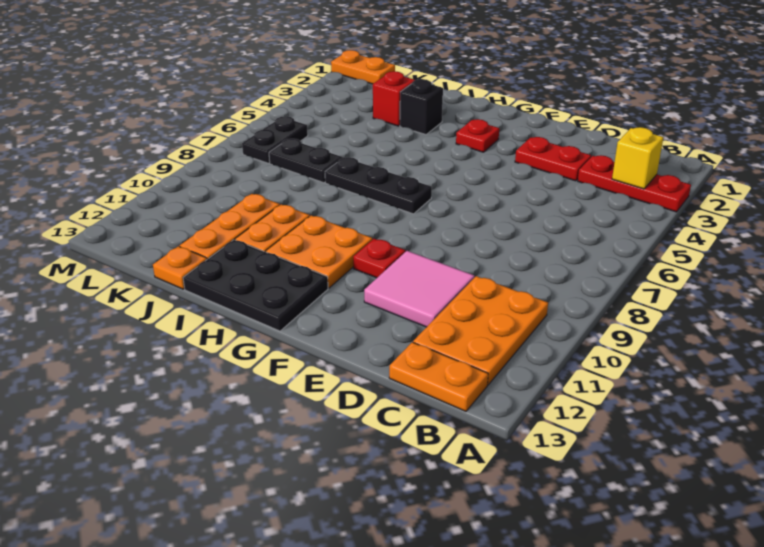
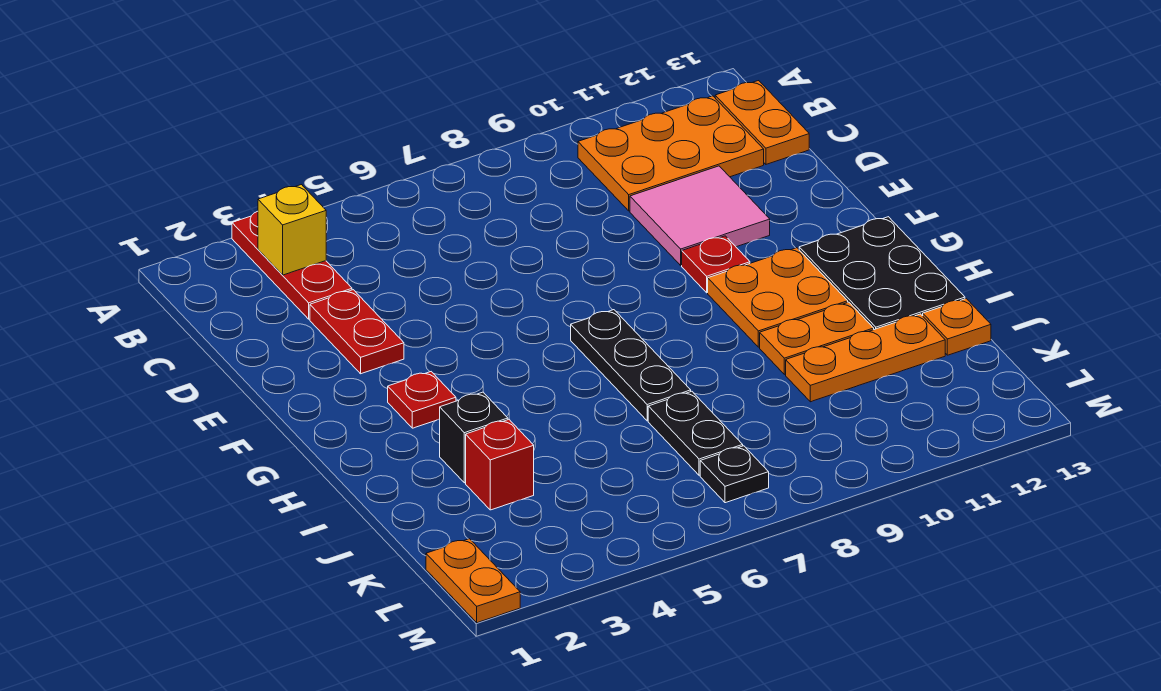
black plate L6:L7 level 1 -> black plate L7 level 1

